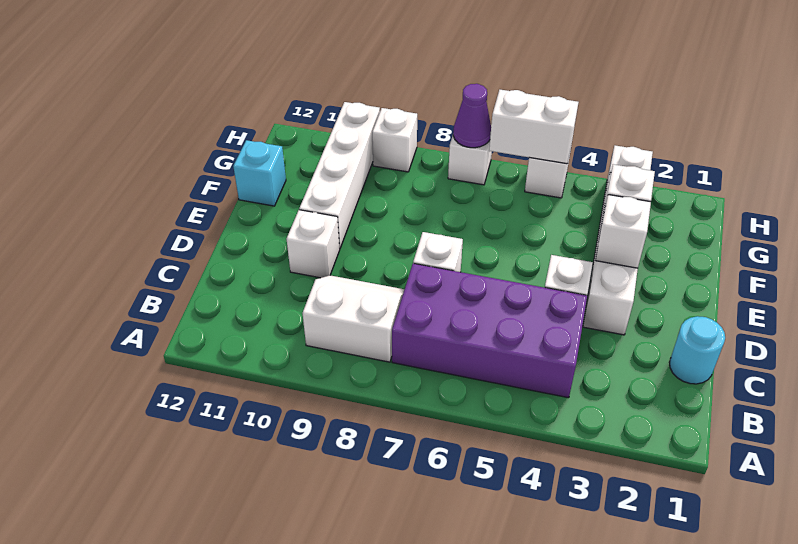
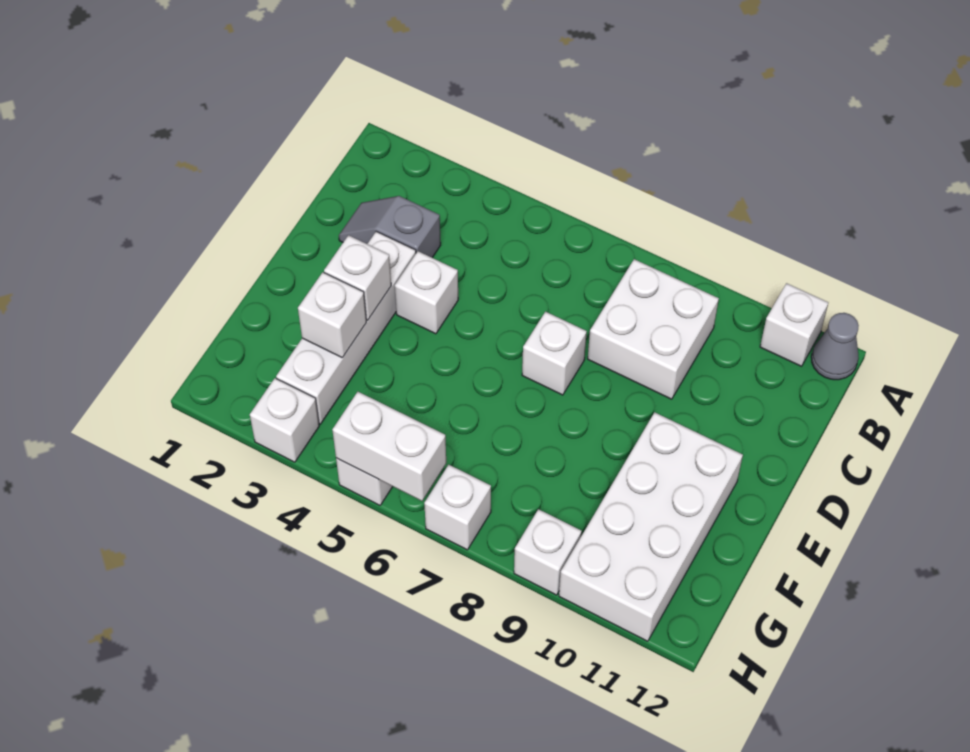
none -> grey cone A12 level 1
purple brick B4:C7 level 1 -> none
white slope B8:C9 level 1 top B -> white brick B8:C9 level 1
cyan round brick C1 level 1 -> none
none -> grey slope C2:C3 level 1 top 3
white brick D10 level 1 -> white brick A11 level 1
white brick E10:H10 level 1 -> white brick E10:H11 level 1
cyan brick F12 level 1 -> none
purple cone H7 level 2 -> none

